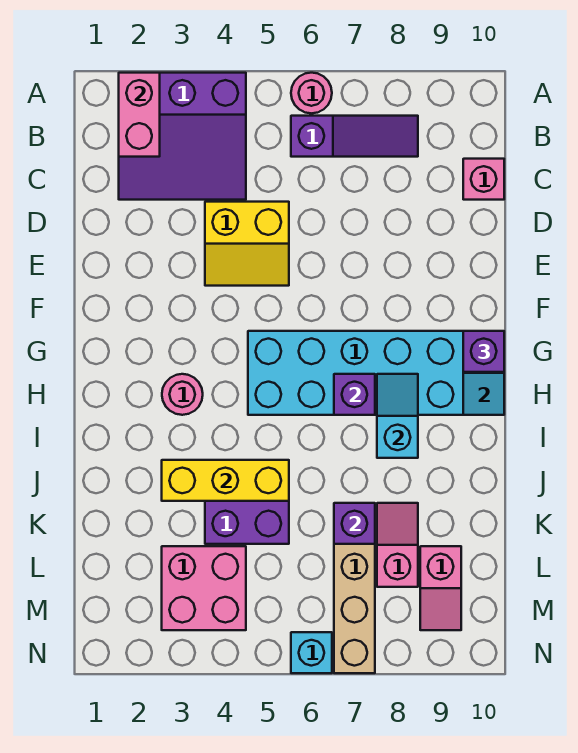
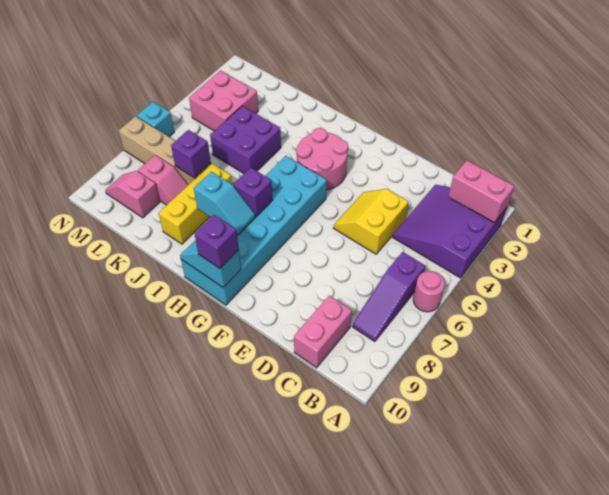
pink brick C10 level 1 -> pink brick C9:C10 level 1
pink round brick H3 level 1 -> pink round brick G3:H4 level 1
yellow brick J3:J5 level 2 -> yellow brick J7:J9 level 1

